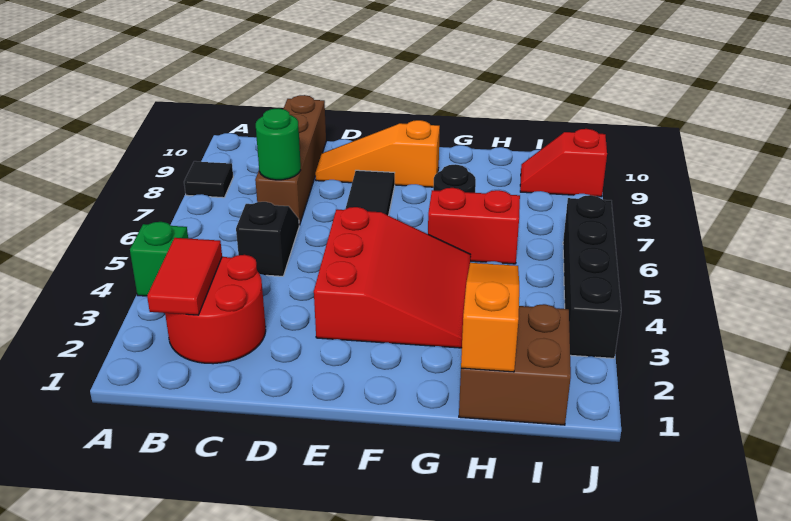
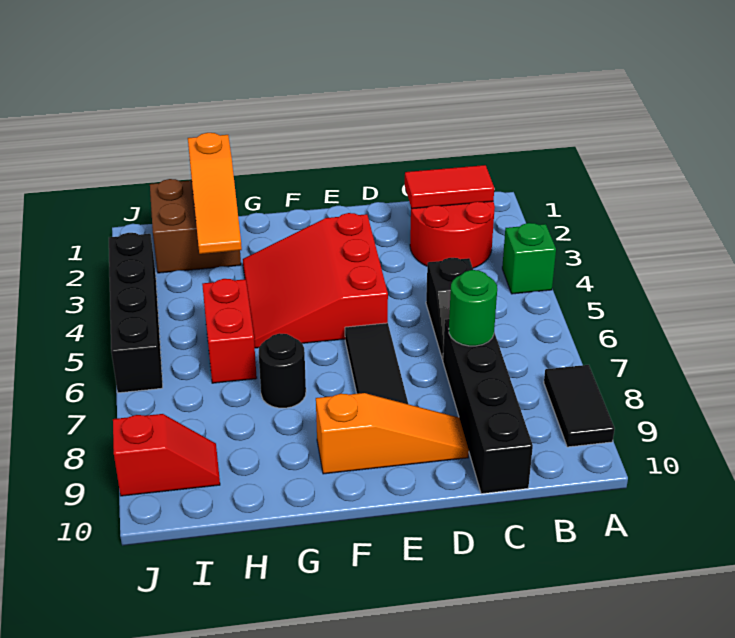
black tile A8 level 1 -> black tile A8:A9 level 1
red tile B2:B3 level 2 -> red tile B2:C2 level 2
brown brick C7:C10 level 1 -> black brick C7:C10 level 1
red brick G6:H6 level 1 -> red brick H5:H6 level 1

